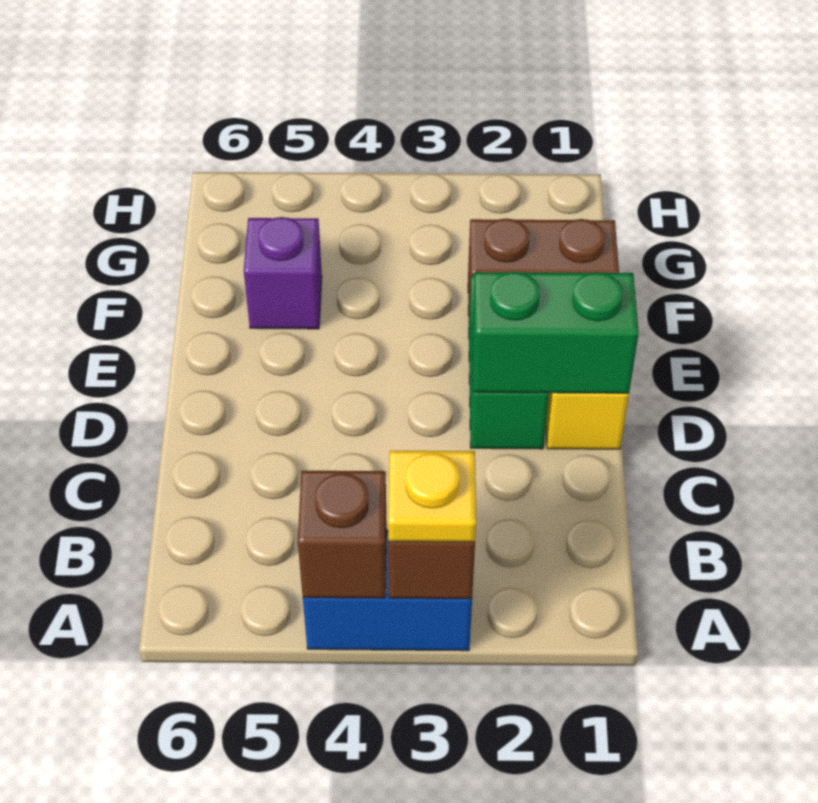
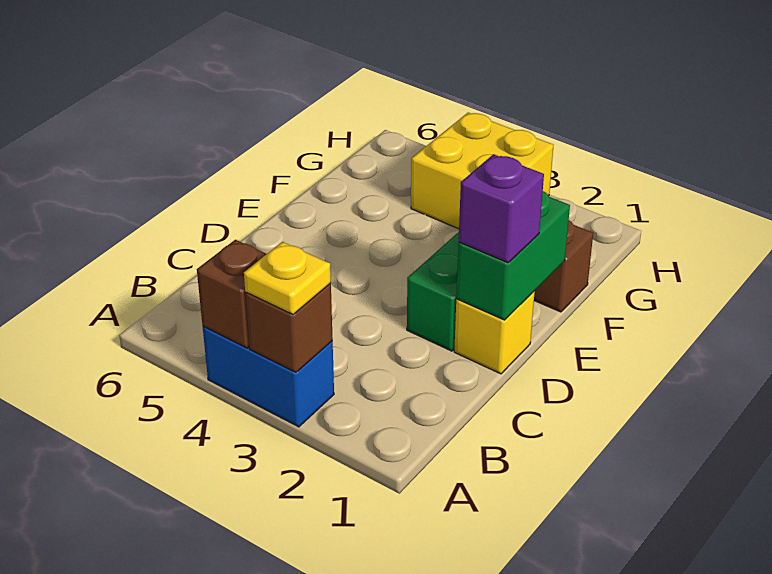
green brick D1:D2 level 2 -> green brick D1:E1 level 2
purple brick F5 level 1 -> purple brick D1 level 3
none -> yellow brick G3:H4 level 1

